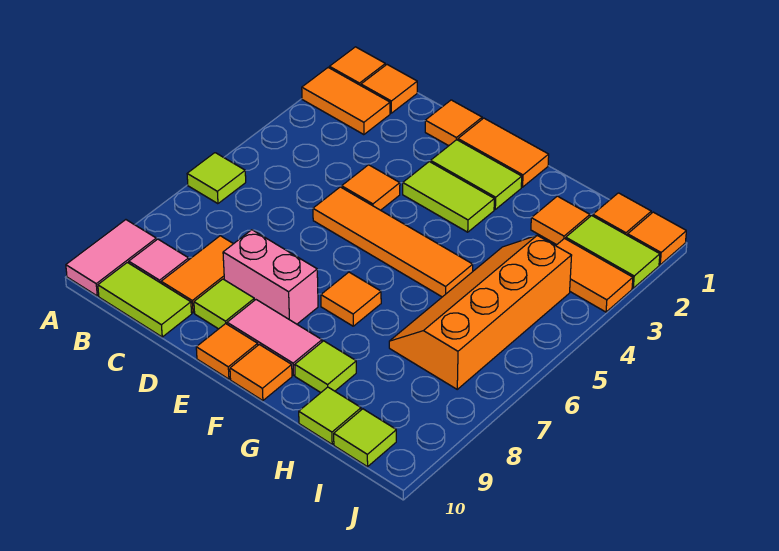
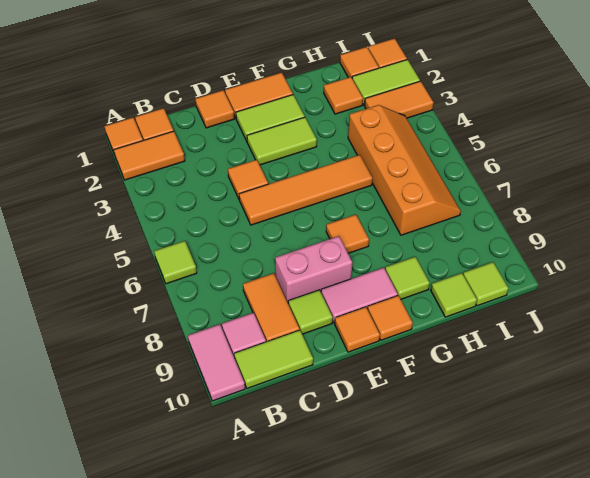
orange slope H4:I7 level 1 top I -> orange slope H4:I7 level 1 top H

